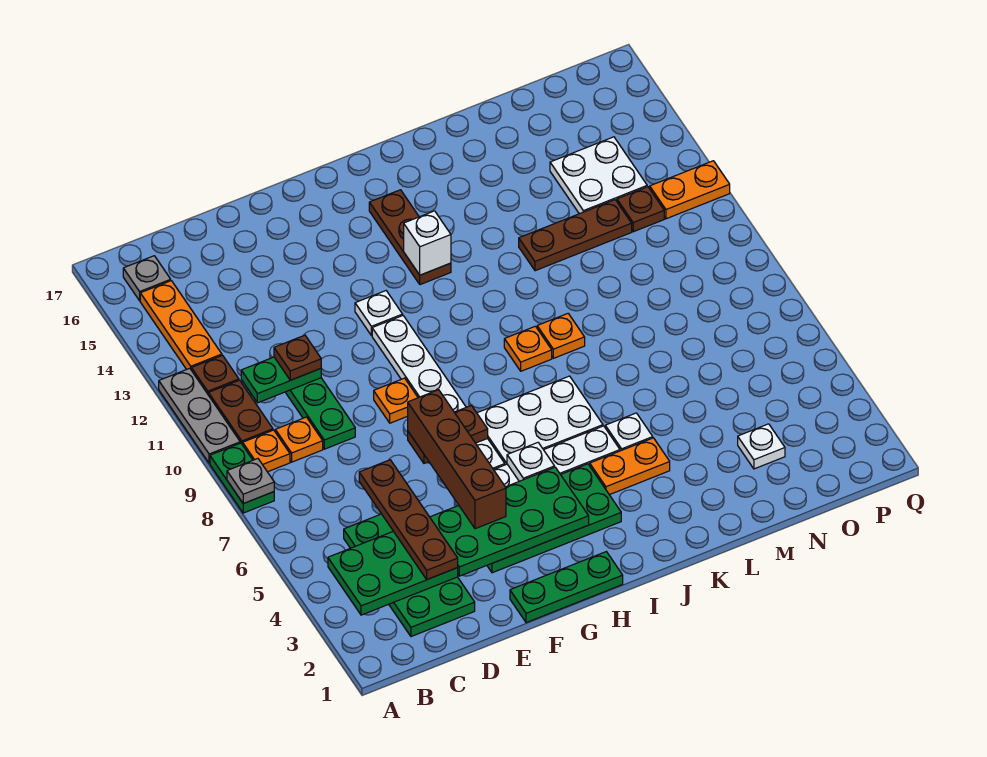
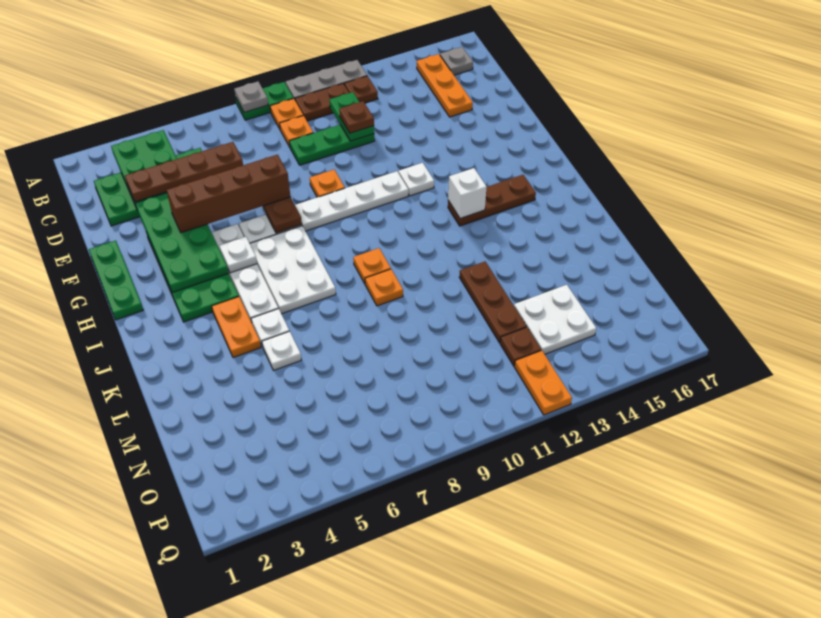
orange plate B13:B15 level 1 -> orange plate B15:D15 level 1
white plate N3 level 1 -> white plate L5 level 1

